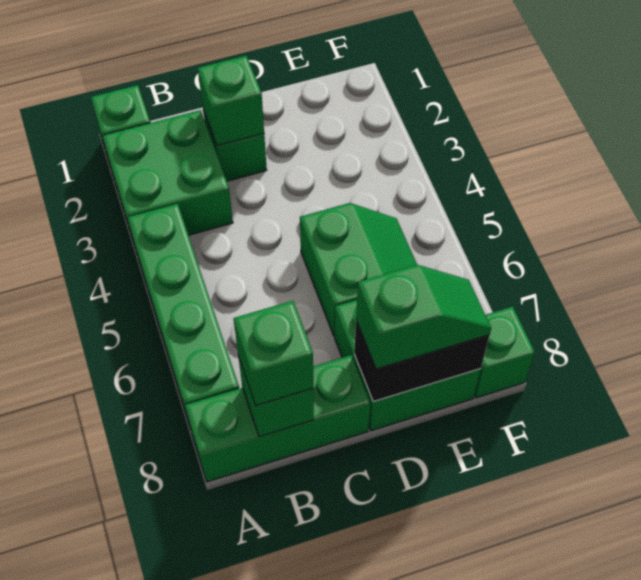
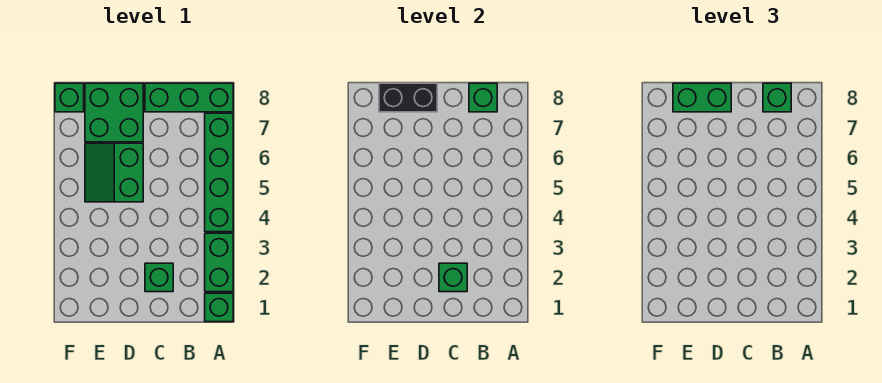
green brick A2:B3 level 1 -> green brick A2:A3 level 1
green slope D8:E8 level 3 top D -> green brick D8:E8 level 3

